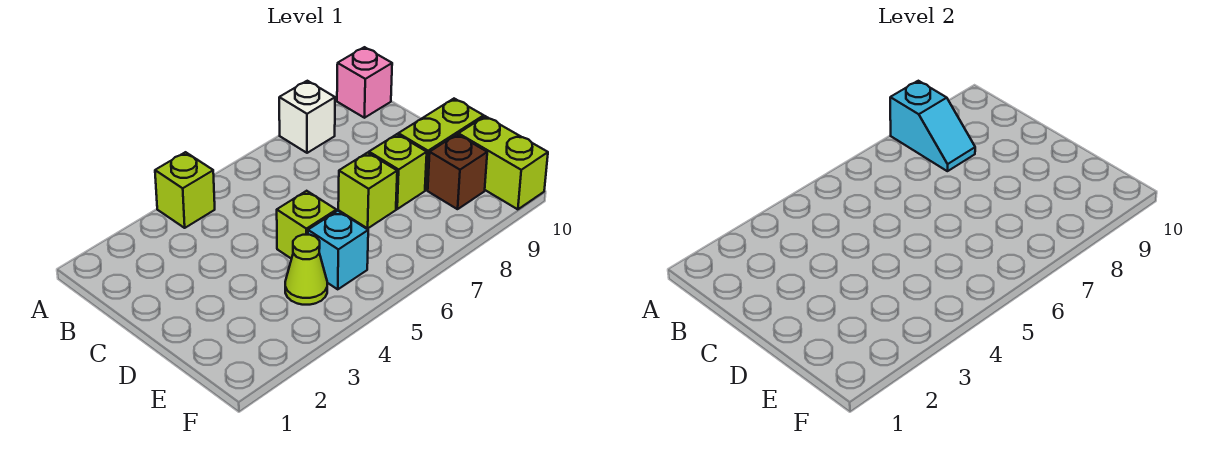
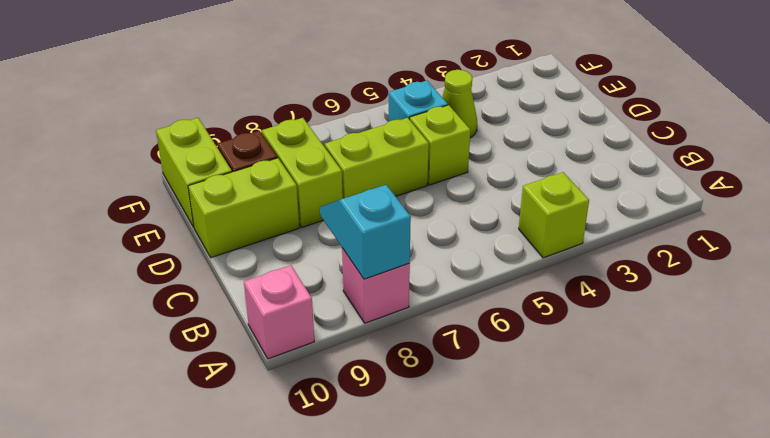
white brick A8 level 1 -> pink brick A8 level 1
lime brick D7 level 1 -> lime brick D6:D7 level 1
lime brick D8 level 1 -> lime brick D8:E8 level 1

